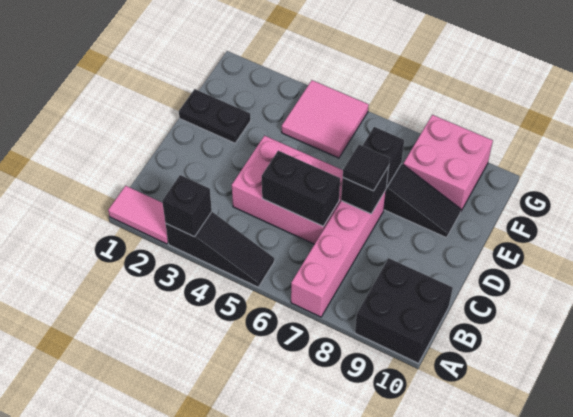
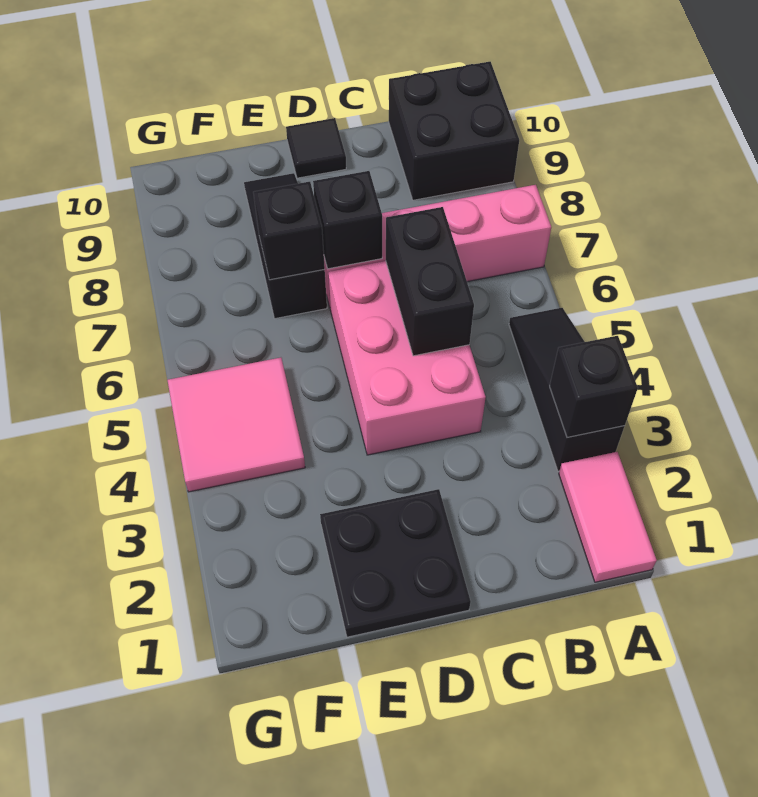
black tile D7 level 3 -> black tile D10 level 1
black plate E1:E2 level 1 -> black plate D1:E2 level 1
pink brick F8:G9 level 1 -> none

